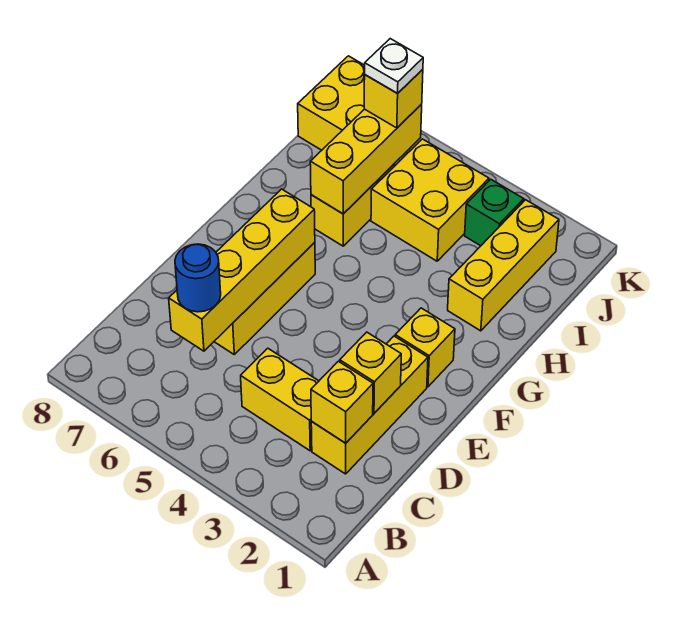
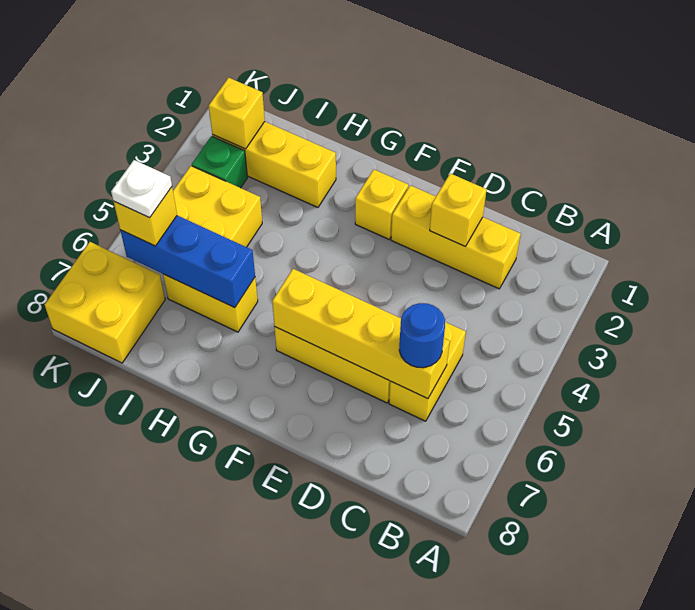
yellow brick C2 level 2 -> yellow brick J2 level 2
yellow brick C3:C4 level 1 -> yellow brick C5:C6 level 1
yellow brick H6:J6 level 2 -> blue brick H6:J6 level 2

